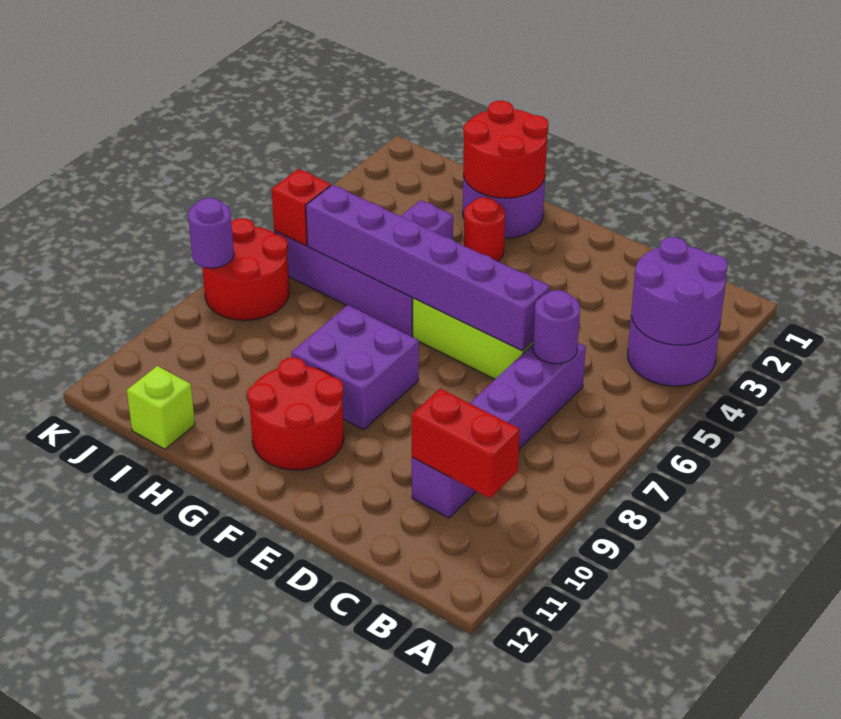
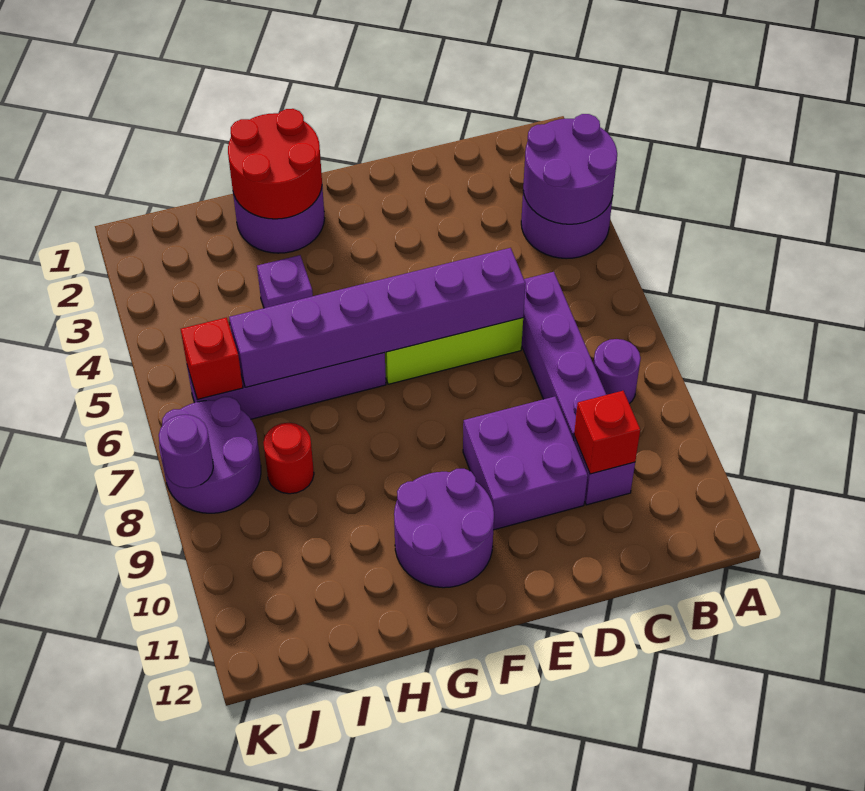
red brick B10:C10 level 2 -> red brick C10 level 2
purple round brick C6 level 2 -> purple round brick B8 level 1
purple brick F8:G9 level 1 -> purple brick D9:E10 level 1
red round brick F10:G11 level 1 -> purple round brick F10:G11 level 1
red round brick G3 level 1 -> red round brick I8 level 1
lime brick I12 level 1 -> none
red round brick J7:K8 level 1 -> purple round brick J7:K8 level 1

